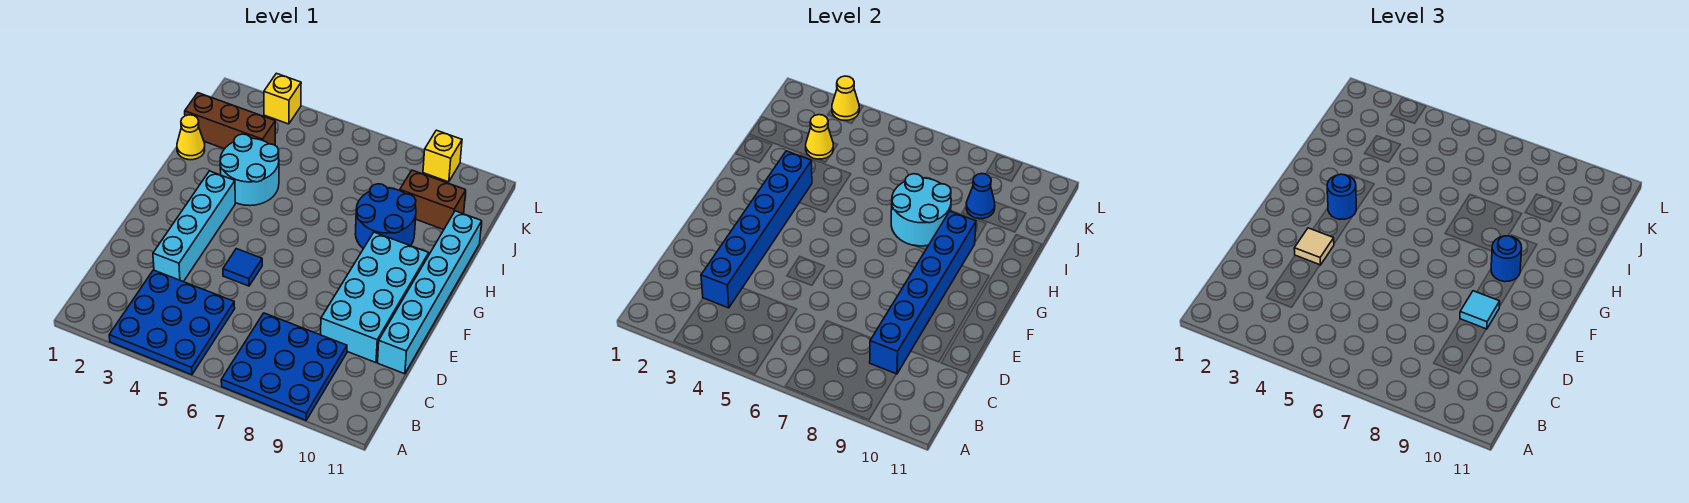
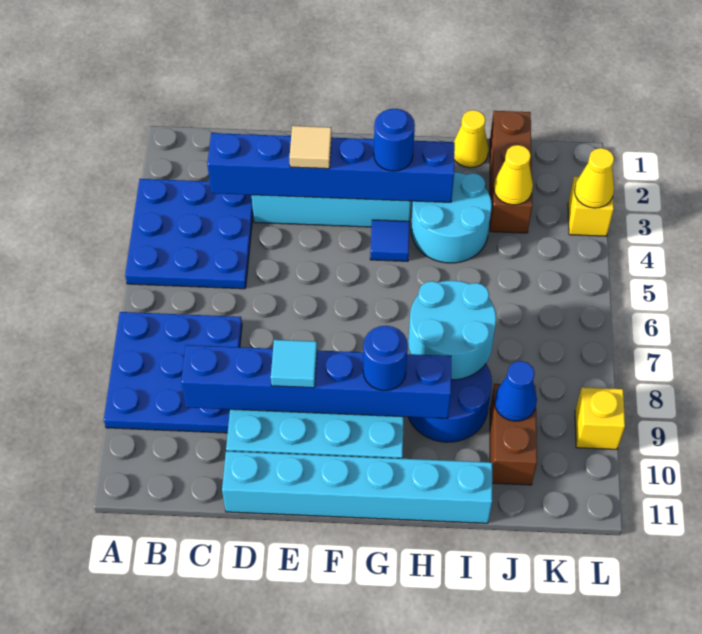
blue tile E5 level 1 -> blue tile G4 level 1

